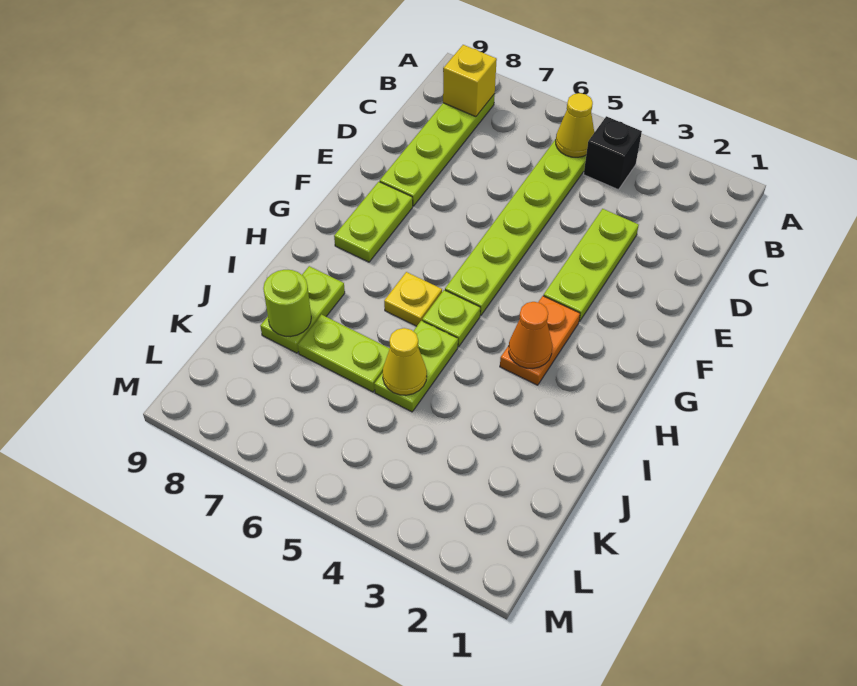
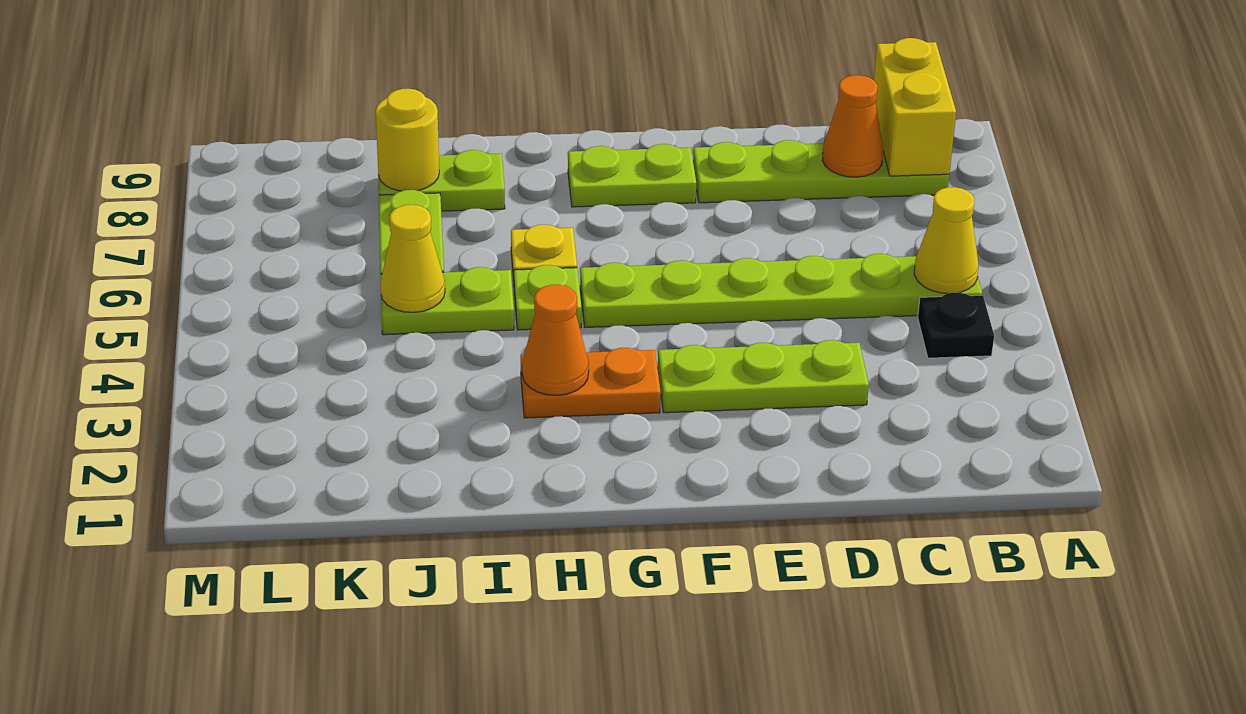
black brick B4 level 1 -> black plate B4 level 1
yellow brick B8 level 2 -> yellow brick B8:B9 level 2
none -> orange cone C8 level 2
lime round brick J8 level 2 -> yellow round brick J8 level 2

